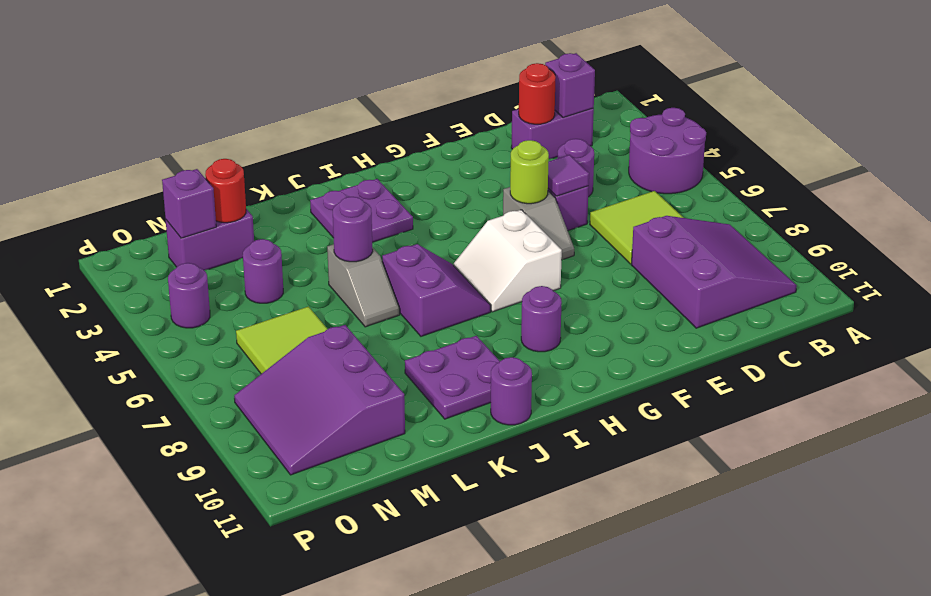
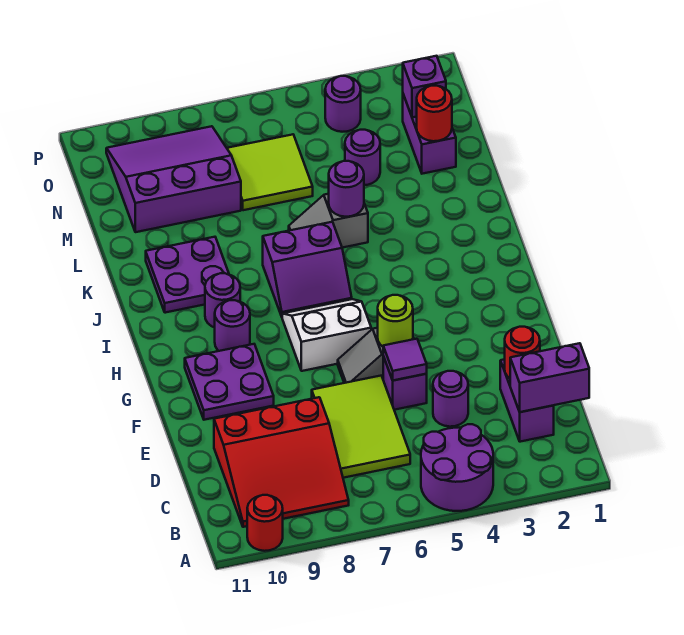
none -> red round brick A10 level 1
purple slope B8:D10 level 1 top D -> red slope B8:D10 level 1 top D
purple brick C2 level 2 -> purple brick C1:C2 level 2
lime tile C6:D7 level 1 -> lime tile C6:E7 level 1
purple plate I2:J3 level 1 -> purple plate F9:G10 level 1
purple round brick J11 level 1 -> purple round brick I9 level 1

